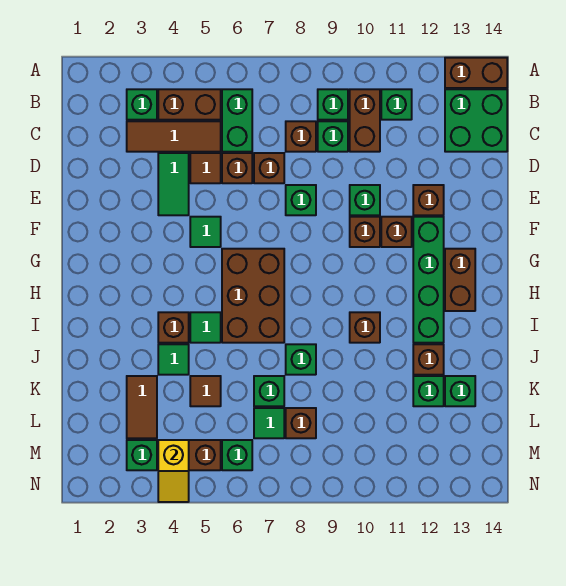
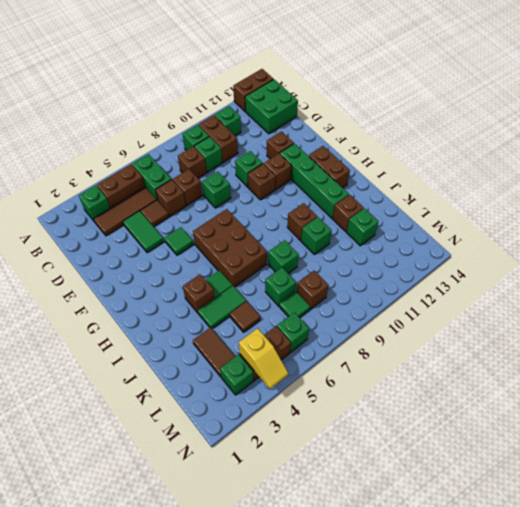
green tile J4 level 1 -> green tile J4:J5 level 1
green brick K13 level 1 -> green brick J10 level 1

